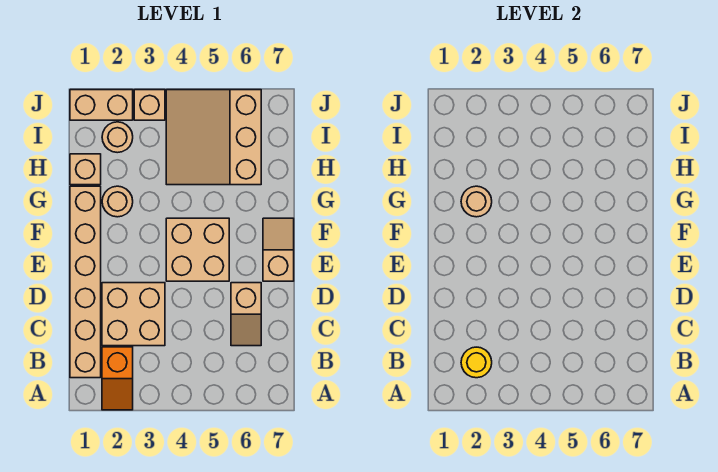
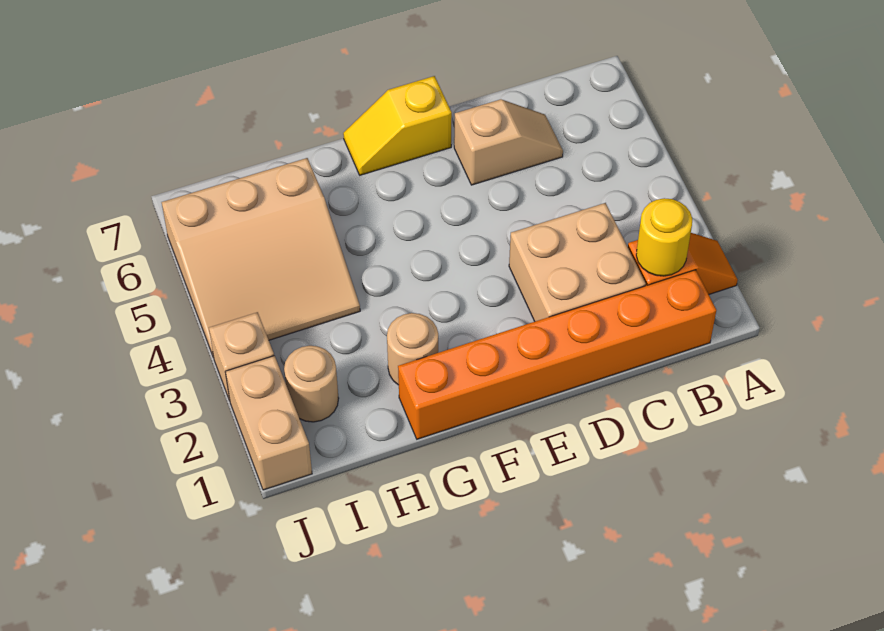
tan brick B1:G1 level 1 -> orange brick B1:G1 level 1
tan brick E4:F5 level 1 -> none
tan slope E7:F7 level 1 top E -> yellow slope E7:F7 level 1 top E
tan round brick G2 level 2 -> none
tan brick H1 level 1 -> none

